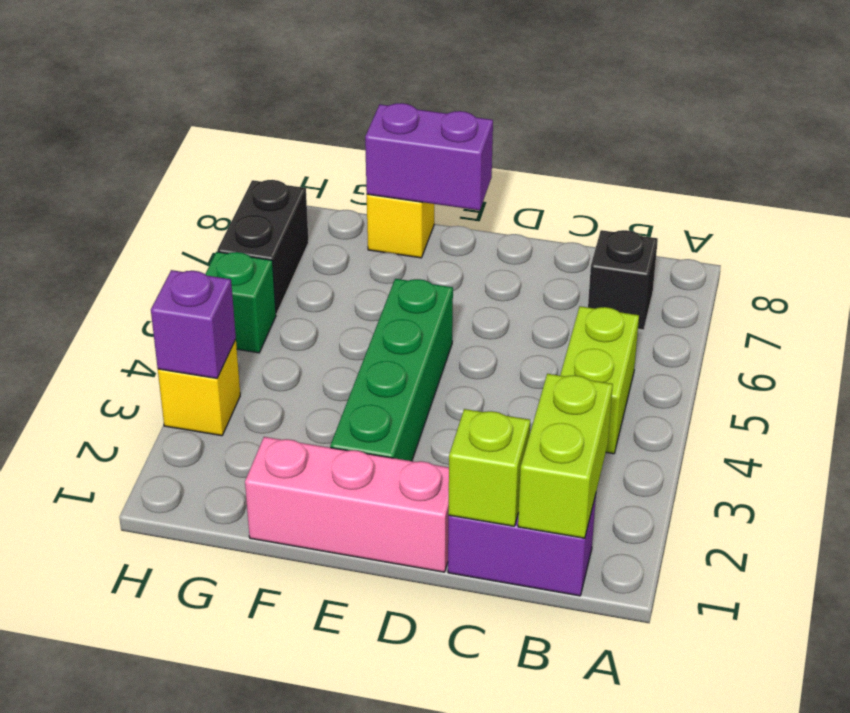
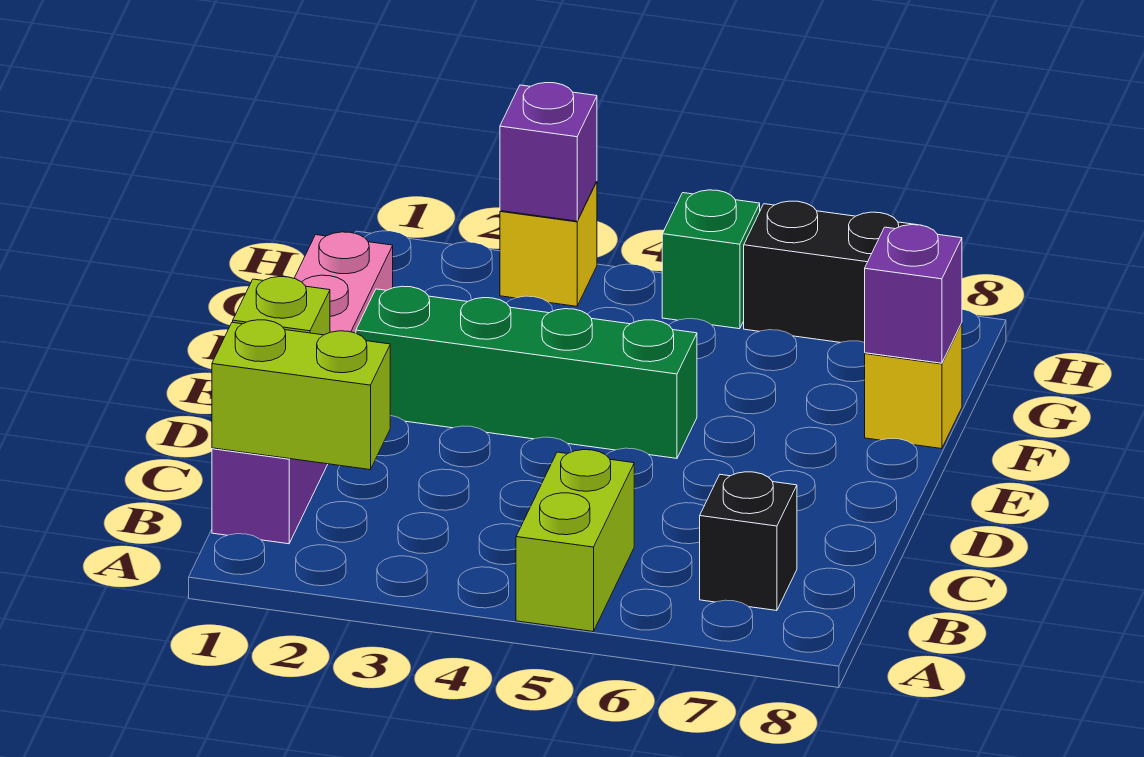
lime brick B4:B5 level 1 -> lime brick A5:B5 level 1
purple brick E8:F8 level 2 -> purple brick F8 level 2

